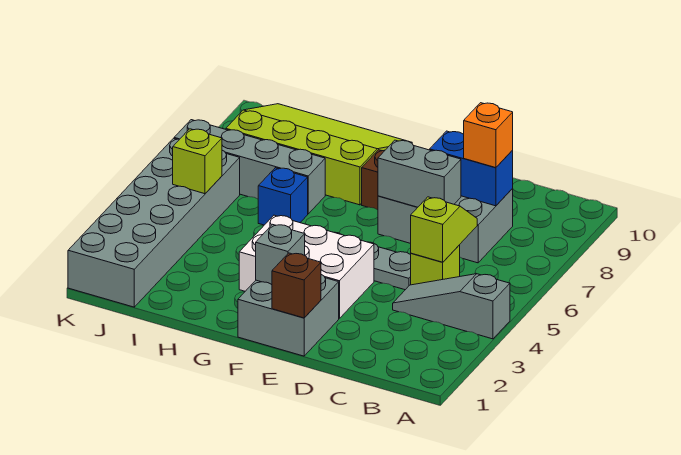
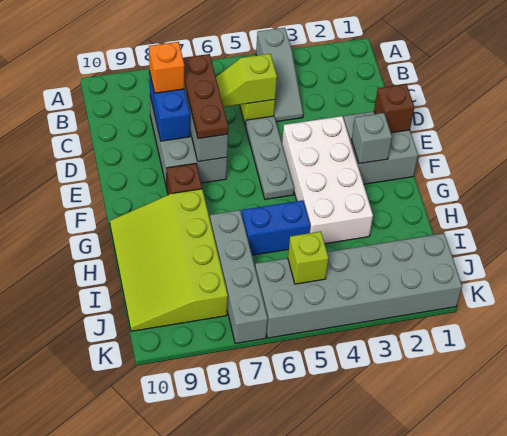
none -> brown plate C7:E7 level 3
white brick E3:G4 level 1 -> white brick E3:H4 level 1
blue brick H6 level 1 -> blue brick H5:H6 level 1

